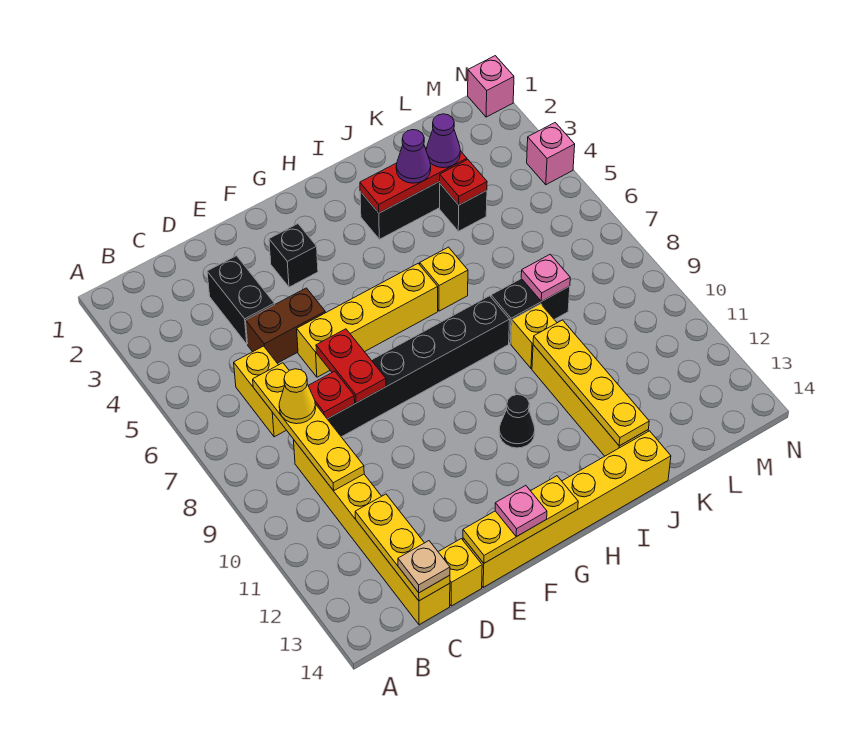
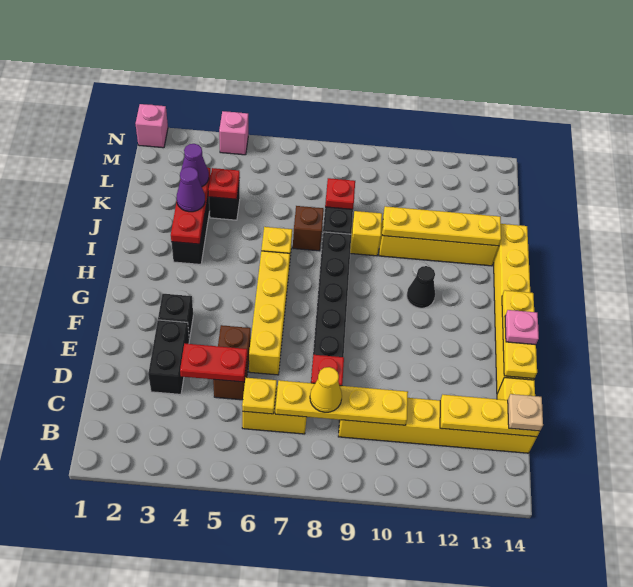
none -> yellow plate C6 level 2
black brick D3:D4 level 1 -> black brick D3:E3 level 1
red plate E7:E8 level 2 -> red plate D4:D5 level 2
none -> brown brick J7 level 1
pink plate K8 level 2 -> red plate K8 level 2

